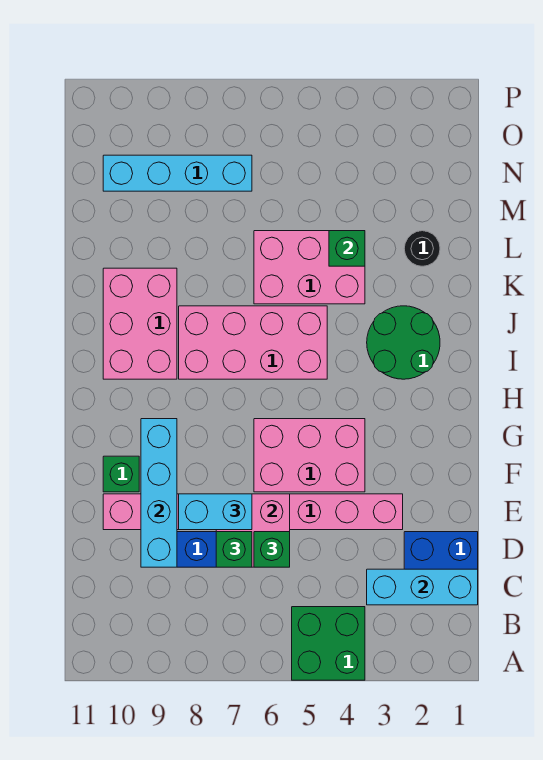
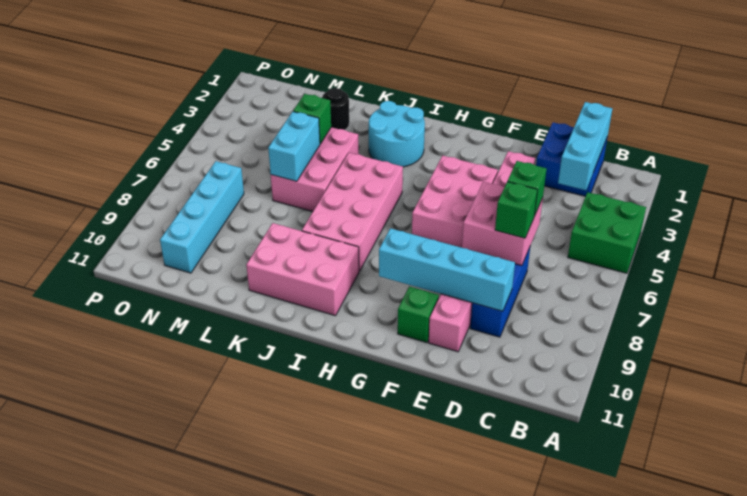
cyan brick E7:E8 level 3 -> cyan brick L5:L6 level 2
green round brick I2:J3 level 1 -> cyan round brick I2:J3 level 1

